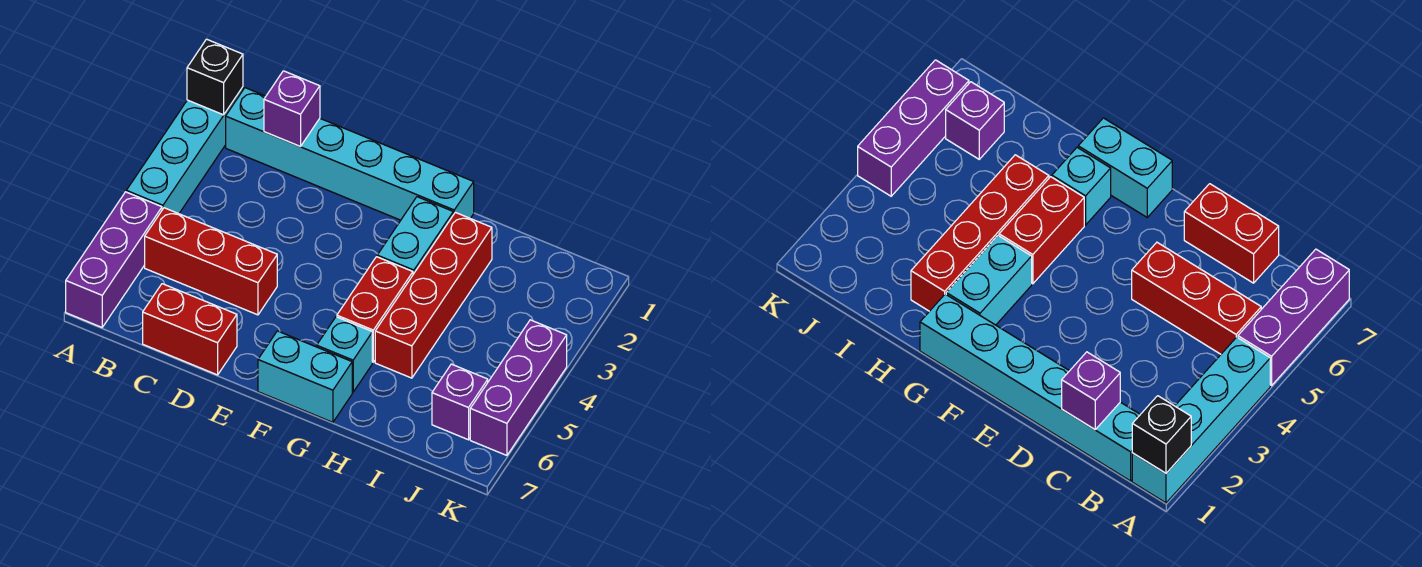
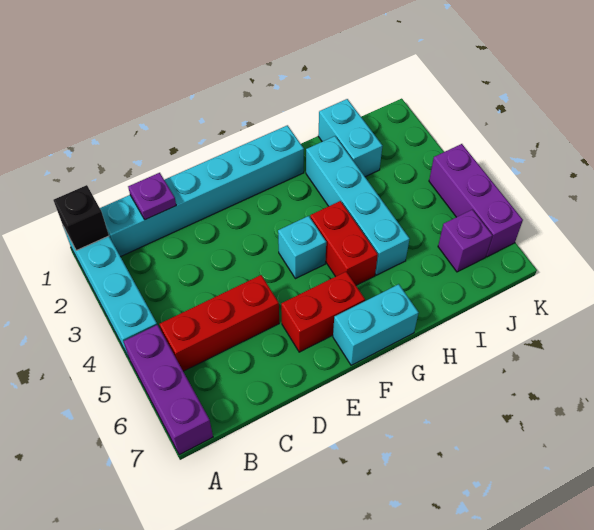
purple brick C1 level 2 -> purple plate C1 level 2
red brick C7:D7 level 1 -> red brick E6:F6 level 1
cyan brick G2:G3 level 1 -> cyan brick I1:I2 level 1
cyan brick G6 level 1 -> cyan brick F4 level 1
red brick H2:H5 level 1 -> cyan brick H2:H5 level 1

